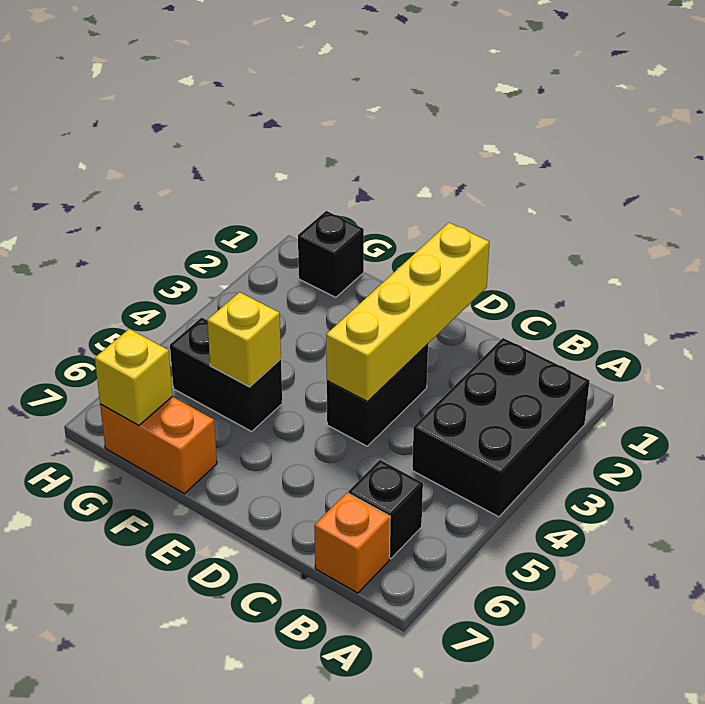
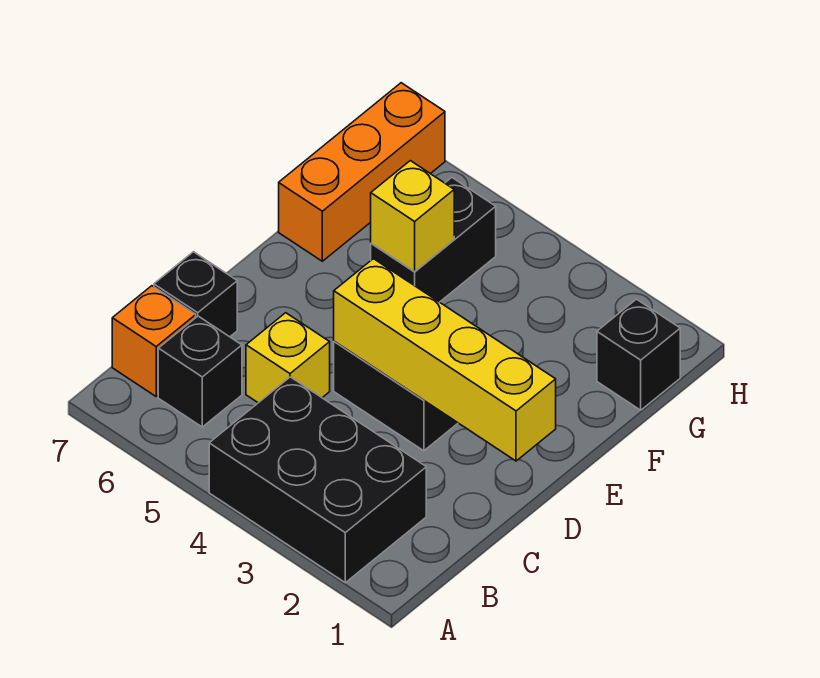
none -> black brick C7 level 1
orange brick F7:G7 level 1 -> orange brick F7:H7 level 1
yellow brick G7 level 2 -> yellow brick C5 level 1

